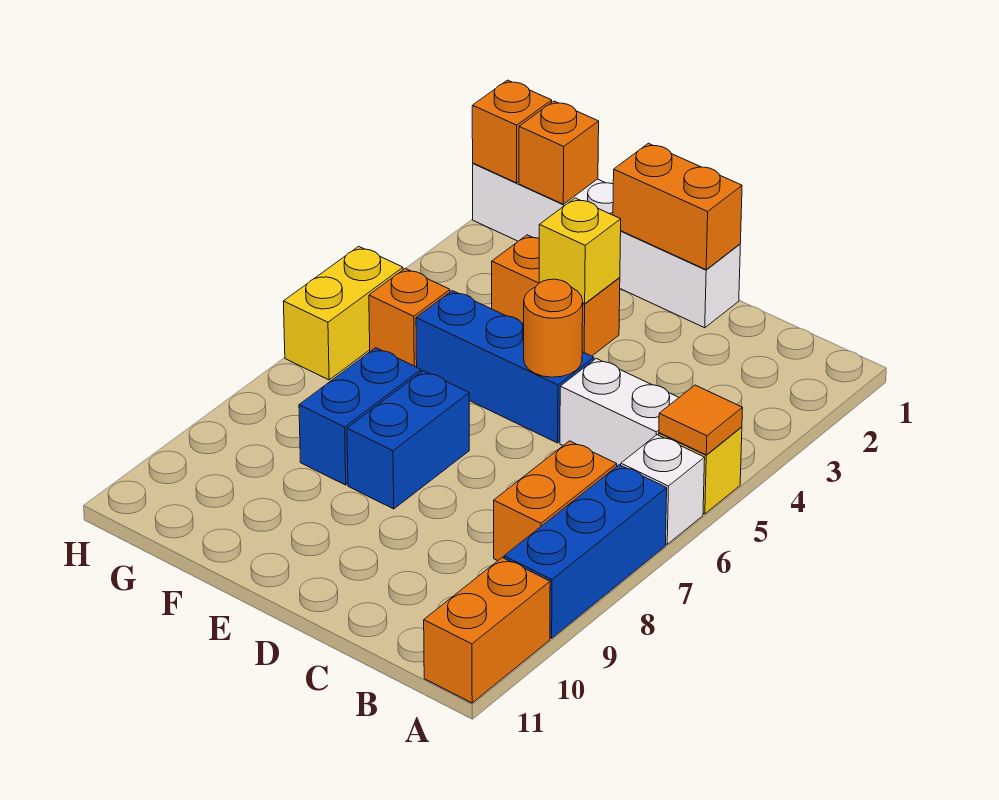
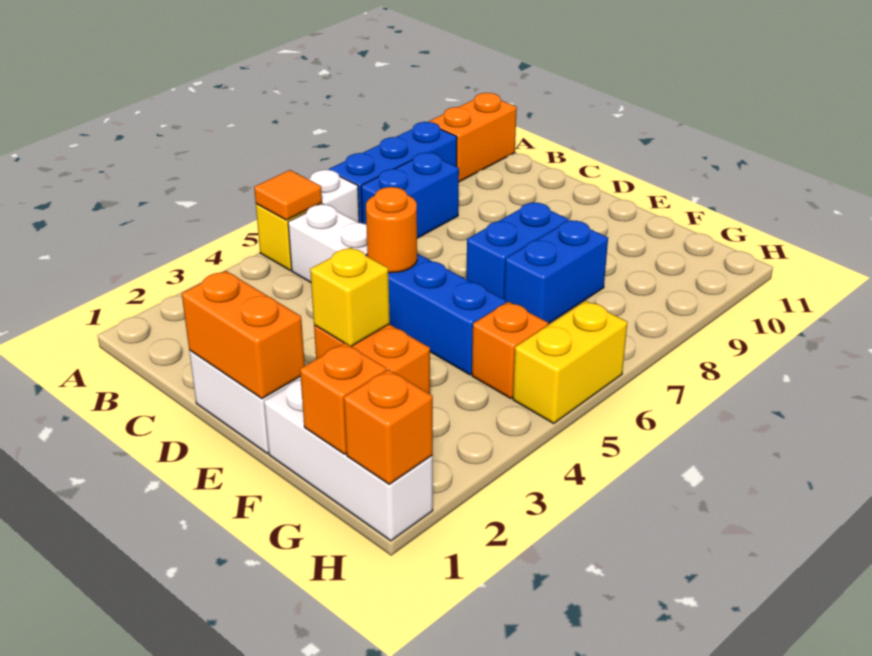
orange brick B7:B8 level 1 -> blue brick B7:B8 level 1

